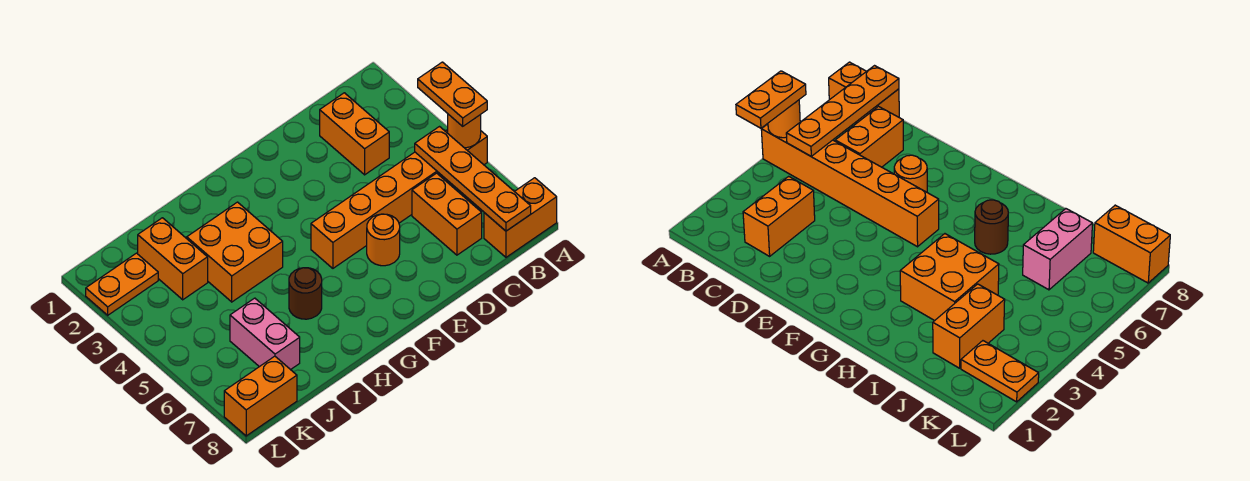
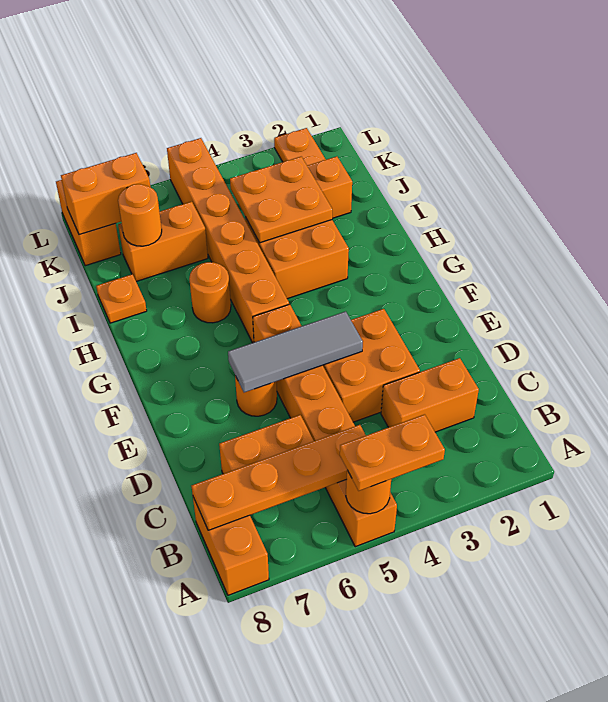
none -> orange brick D3:E4 level 1
none -> grey tile E4:E6 level 2
none -> orange brick G5:L5 level 1
brown round brick H6 level 1 -> orange round brick H6 level 1
none -> orange plate I3:J4 level 2
none -> orange plate I8 level 1
pink brick J6:J7 level 1 -> orange brick J6:J7 level 1
none -> orange round brick J7 level 2
none -> orange brick K7:K8 level 2

